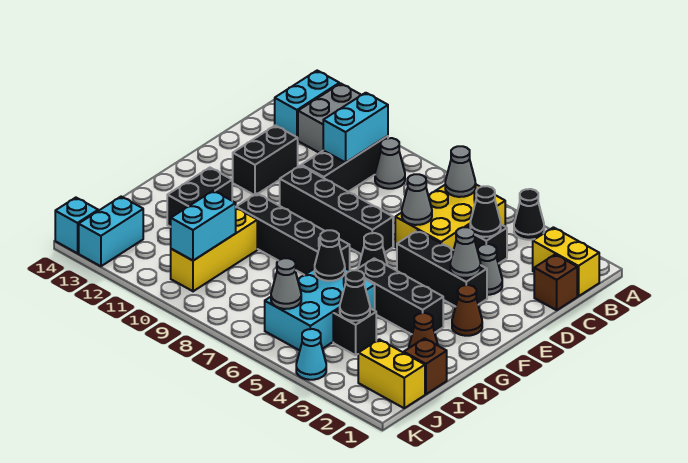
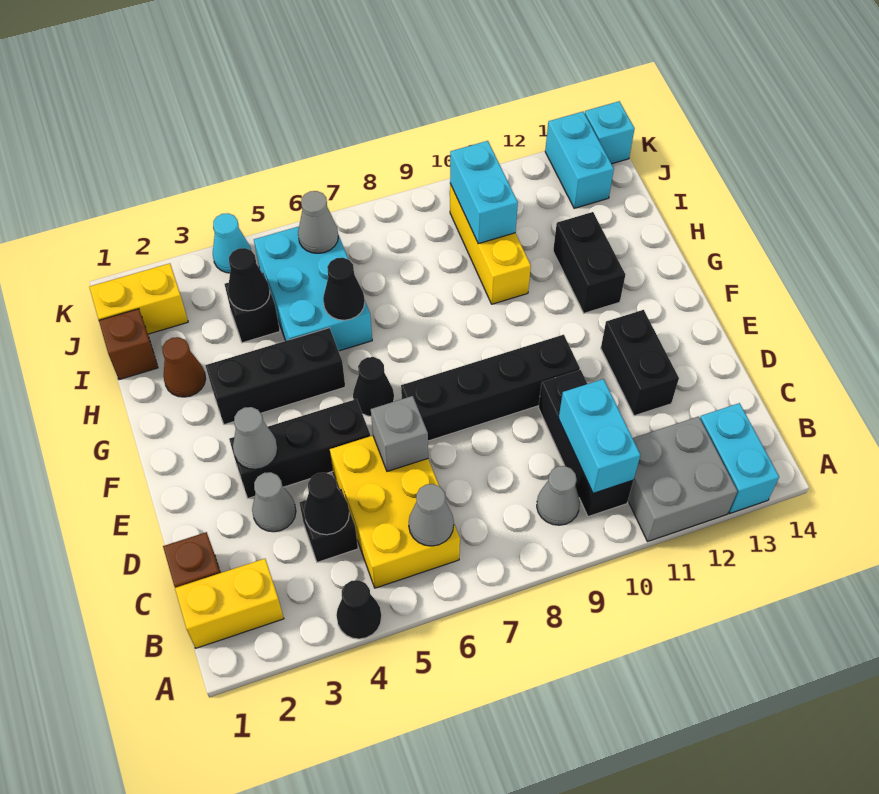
grey cone D6 level 2 -> grey brick D6 level 2
brown cone F2 level 1 -> none
black brick G7:G10 level 1 -> none

